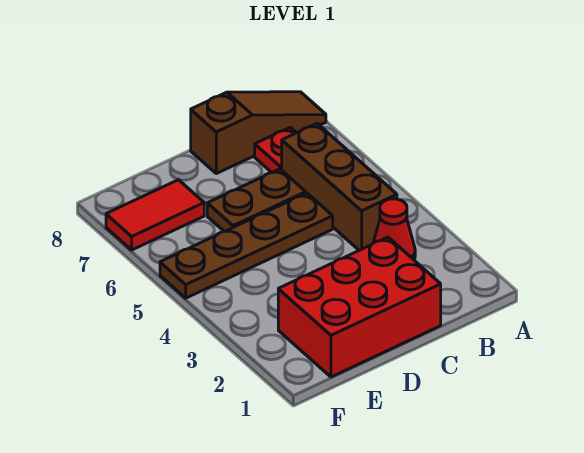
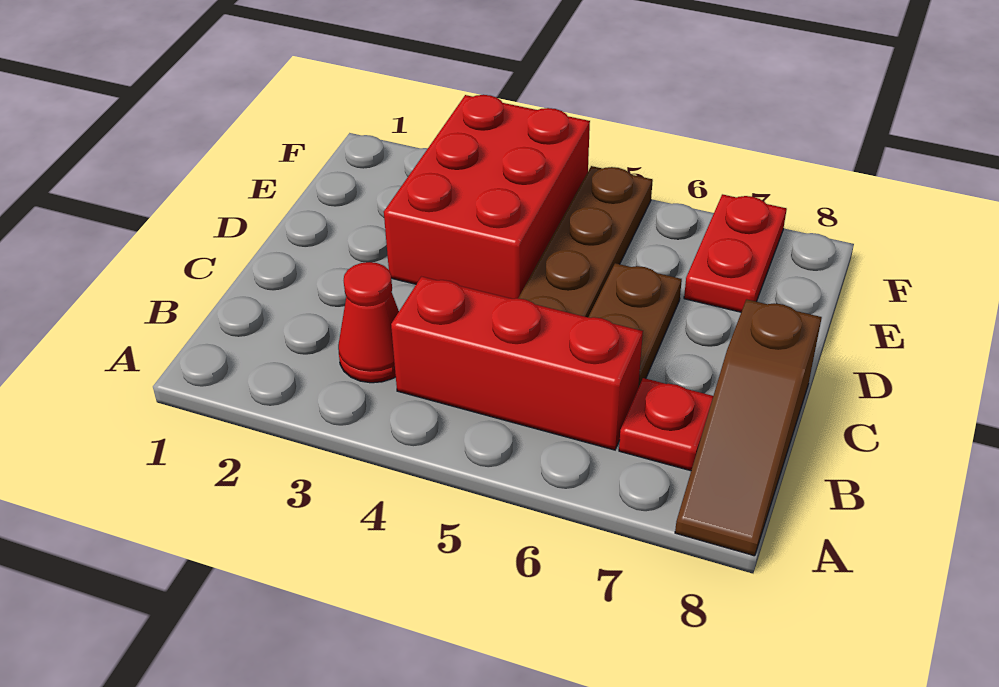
brown brick B4:B6 level 1 -> red brick B4:B6 level 1
red brick C1:E2 level 1 -> red brick D3:F4 level 1
red tile E7:F7 level 1 -> red plate E7:F7 level 1

